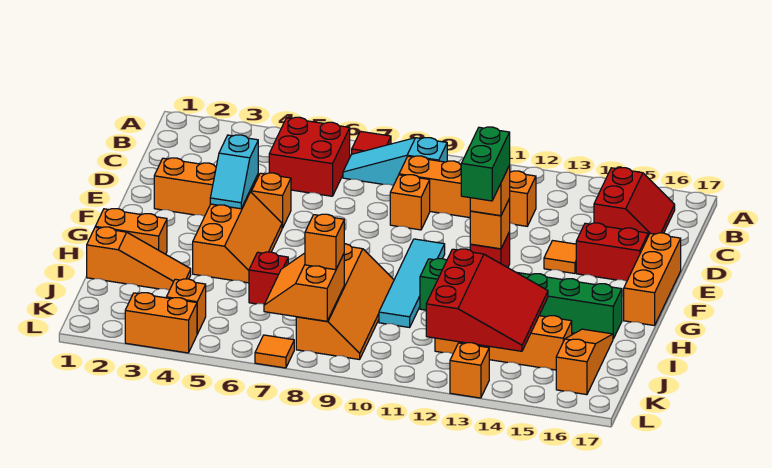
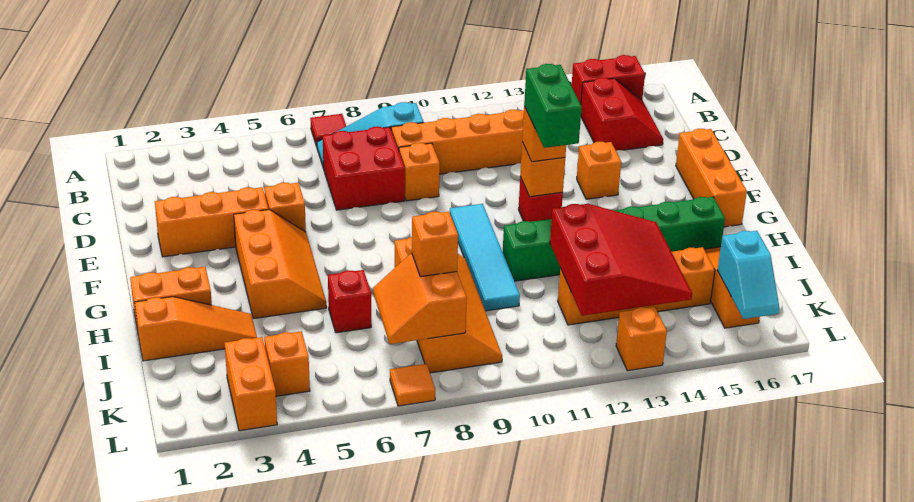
red brick B5:C6 level 1 -> red brick C7:D8 level 1
cyan slope E4:F4 level 2 top E -> cyan slope K16:L16 level 2 top K
orange tile E14 level 1 -> orange brick E14 level 1
red brick E15:E16 level 1 -> red brick A15:A16 level 1
orange brick L3:L4 level 1 -> orange brick K3:L3 level 1

